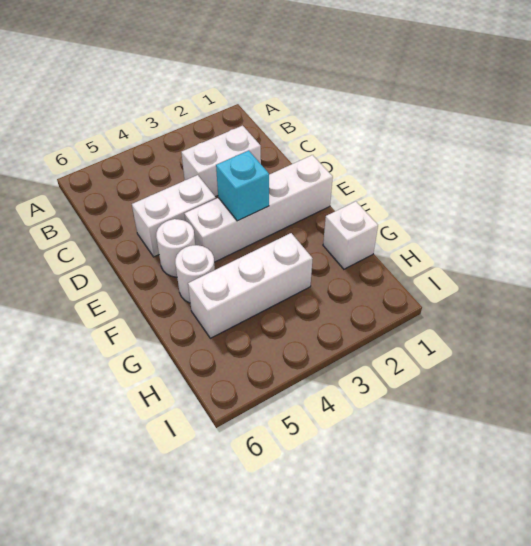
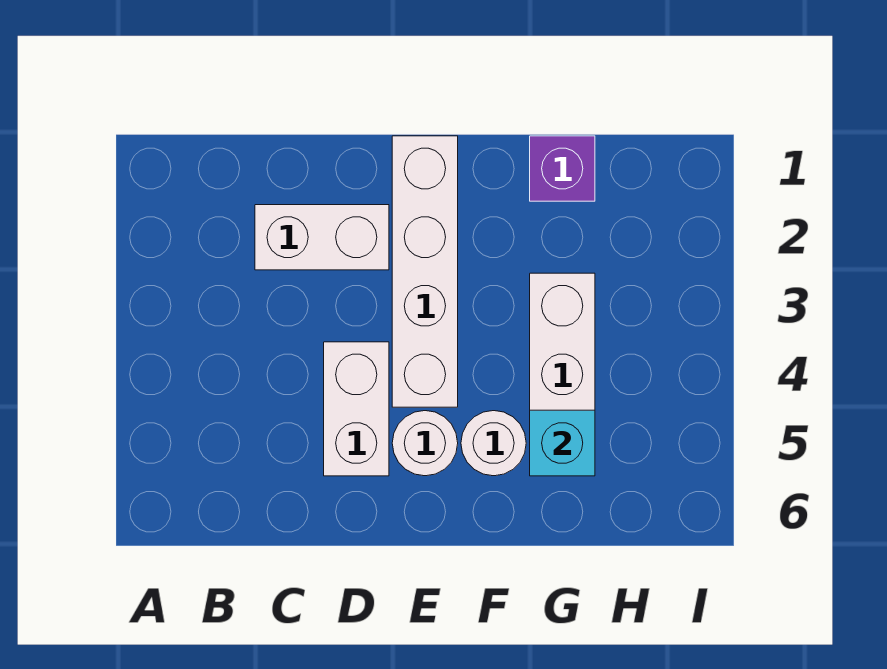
white brick C2:C3 level 1 -> white brick C2:D2 level 1
cyan brick E3 level 2 -> cyan brick G5 level 2
white brick G1 level 1 -> purple brick G1 level 1

